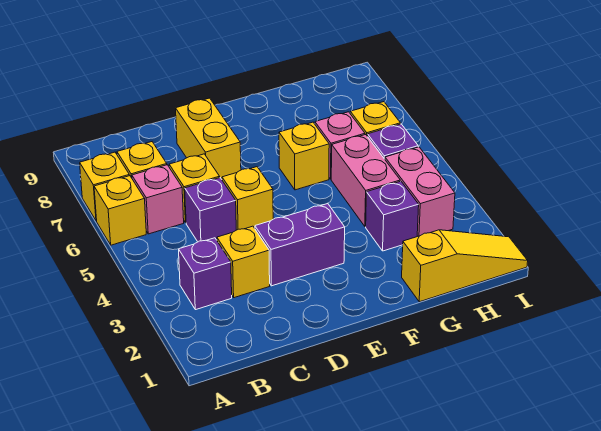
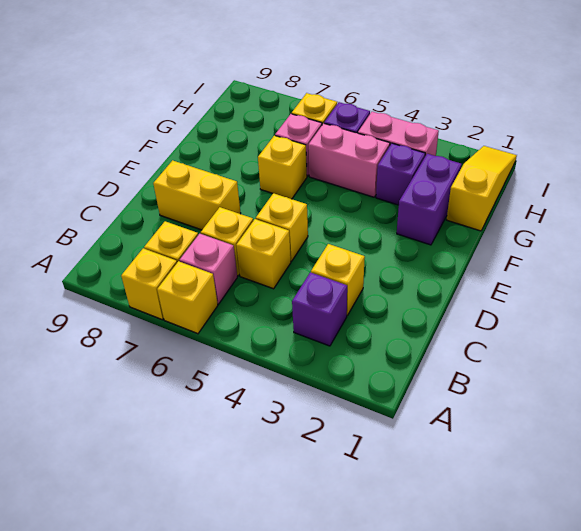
purple brick C5 level 1 -> yellow brick C5 level 1
purple brick D3:E3 level 1 -> purple brick F2:G2 level 1

